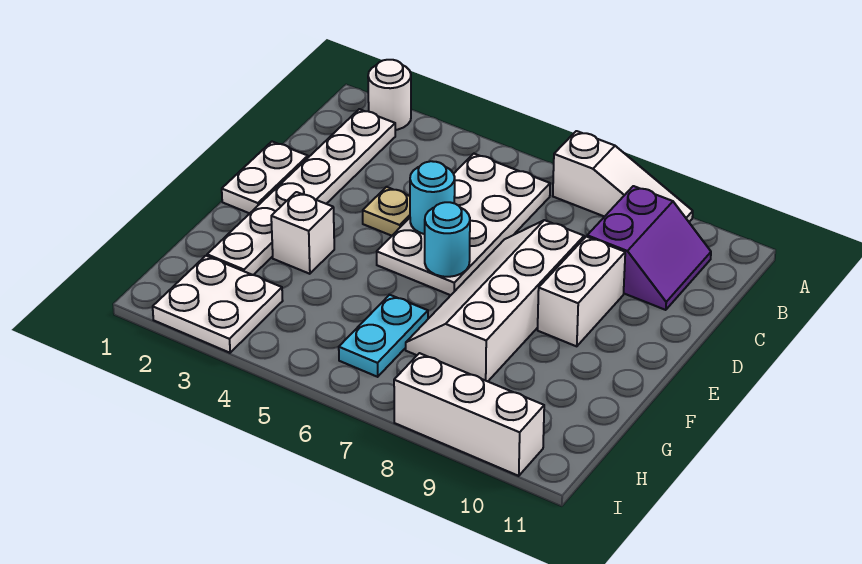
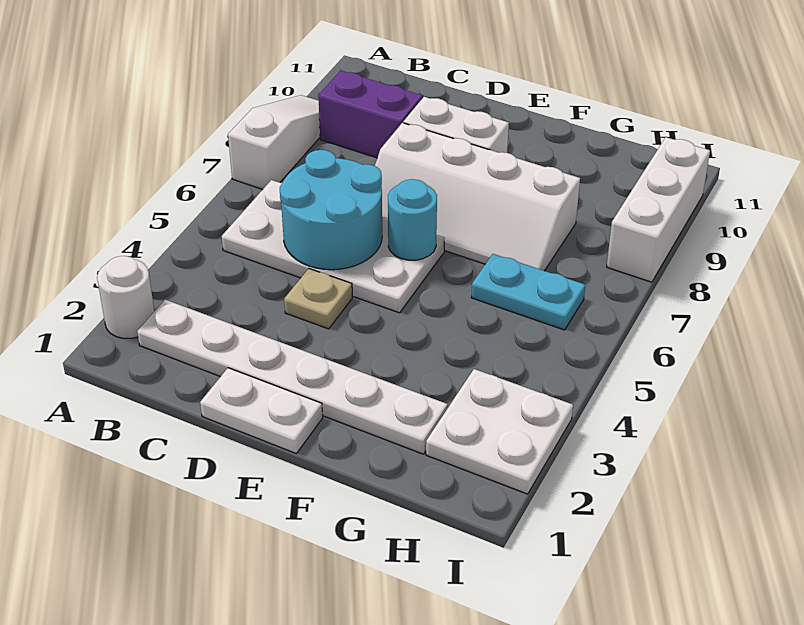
cyan round brick D5 level 2 -> cyan round brick C5:D6 level 2
white brick F3 level 1 -> none

